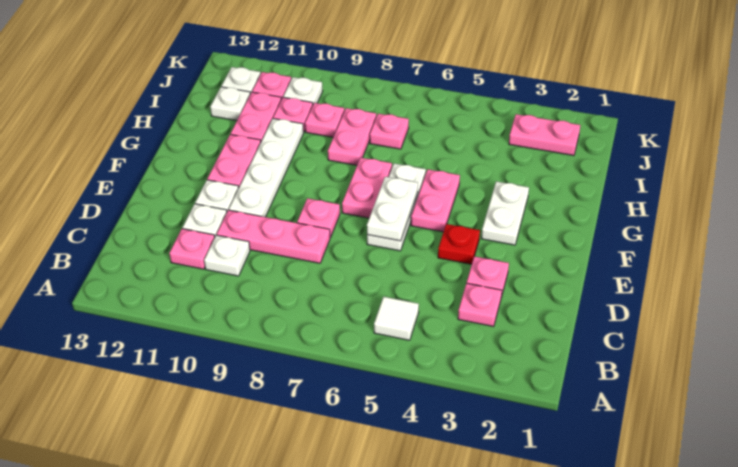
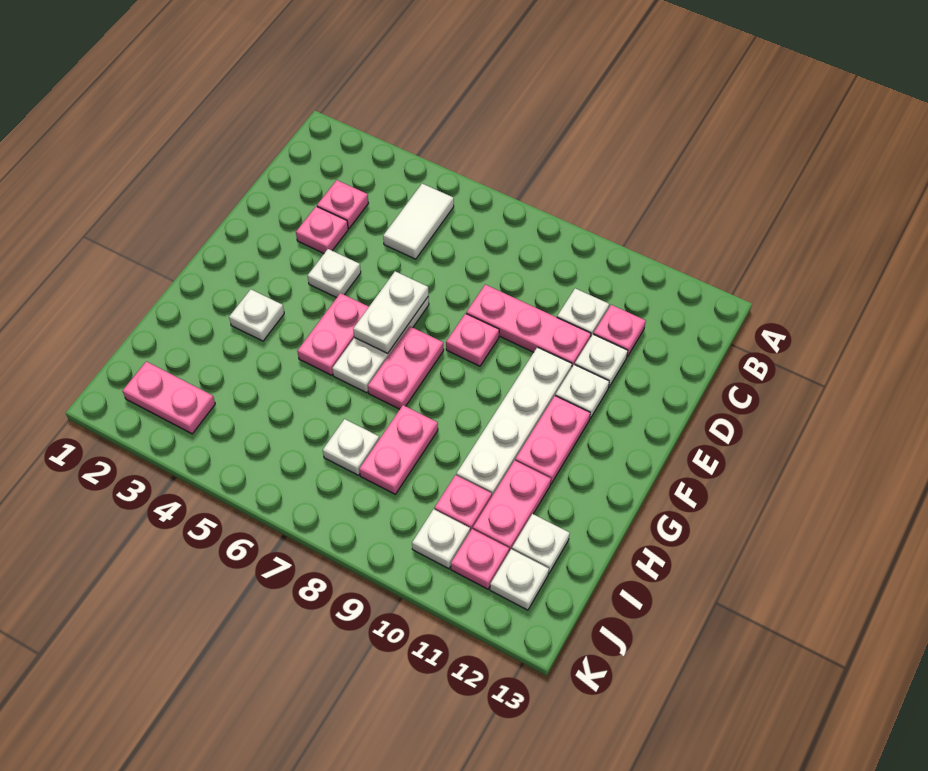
white tile B5 level 1 -> white tile B5:C5 level 1
red plate E4 level 1 -> white plate E4 level 1
white plate F3:G3 level 1 -> white plate G3 level 1
pink plate I7 level 1 -> white plate I7 level 1
pink plate I9 level 1 -> none

